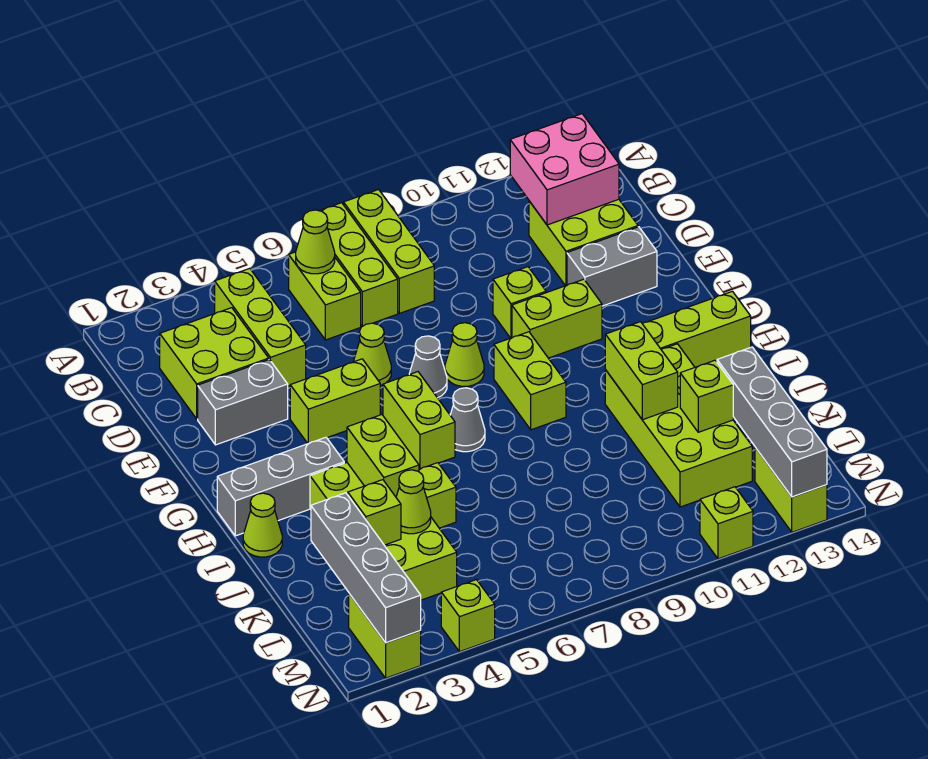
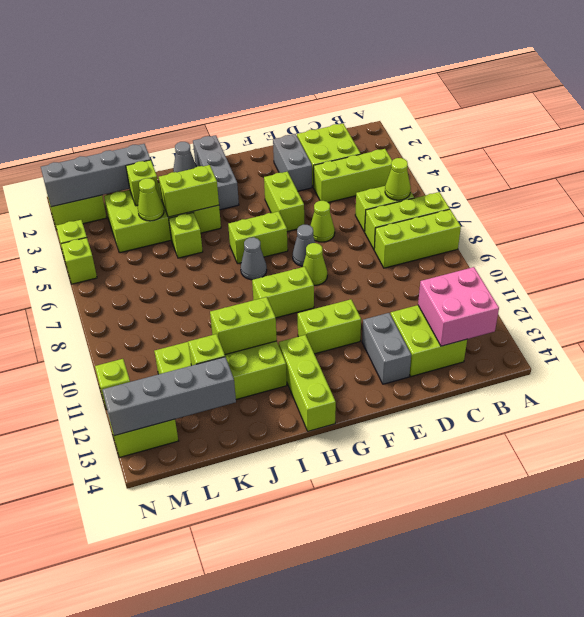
lime brick E10 level 1 -> lime brick N5 level 1
lime brick F10:F11 level 1 -> lime brick F11:G11 level 1
lime cone I1 level 1 -> grey cone I1 level 1

